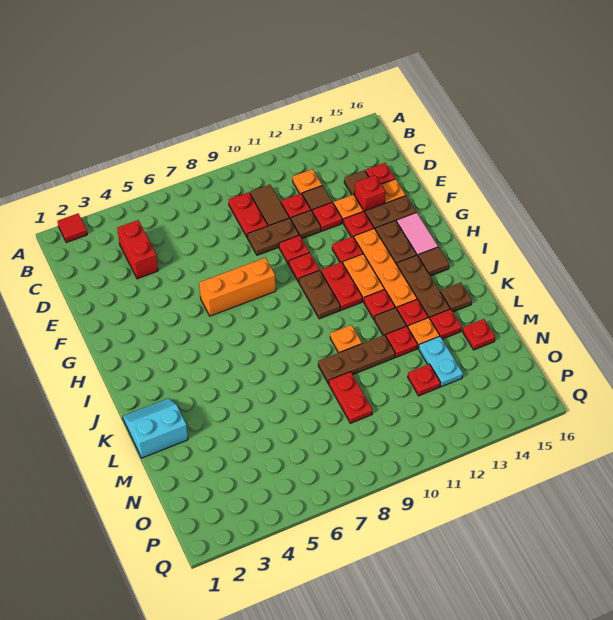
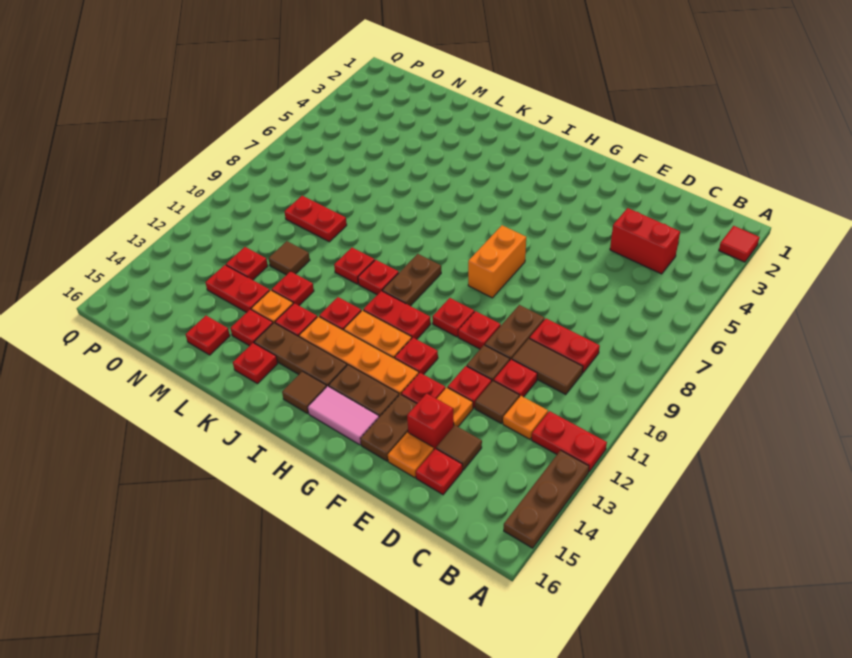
none -> red plate A12:B12 level 1
orange brick G6:G8 level 1 -> orange brick G7:G8 level 1
brown plate H10:I10 level 1 -> brown plate I9:I10 level 1
none -> red plate J10 level 1
cyan slope K1:L2 level 1 top L -> none
orange plate K10 level 1 -> red plate K10 level 1
brown tile K12 level 1 -> brown tile M11 level 1
brown plate K15 level 1 -> red plate K15 level 1
brown plate L9:L11 level 1 -> brown plate A13:A15 level 1
cyan plate M13:N13 level 1 -> red plate M13:N13 level 1

